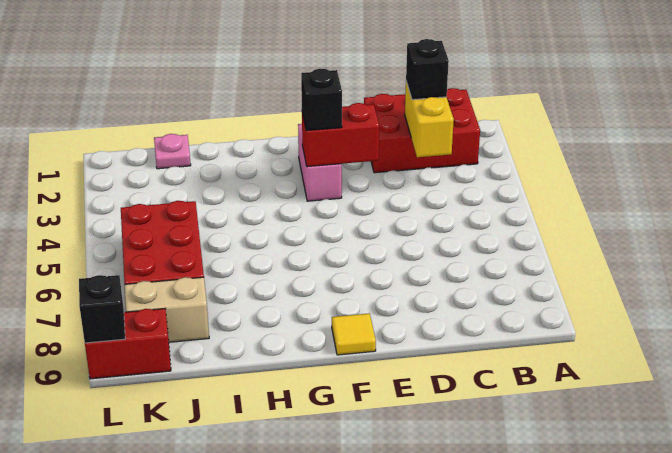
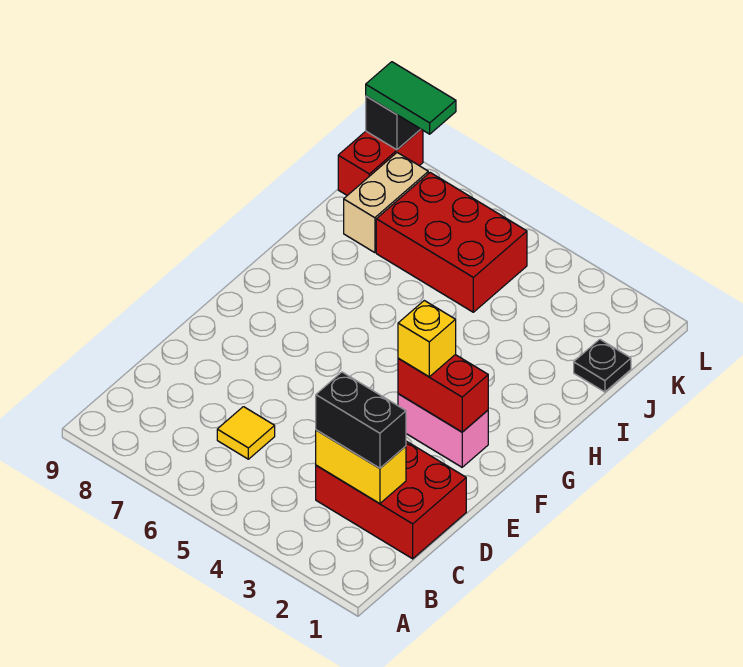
red brick B1:D2 level 1 -> red brick C1:D3 level 1
black brick C2 level 3 -> black brick C2:C3 level 3
red brick E3:F3 level 2 -> red brick F2:F3 level 2
black brick F3 level 3 -> yellow brick F3 level 3
yellow tile F9 level 1 -> yellow tile C6 level 1
pink plate J1 level 1 -> black plate J1 level 1
none -> green tile L8:L9 level 3

